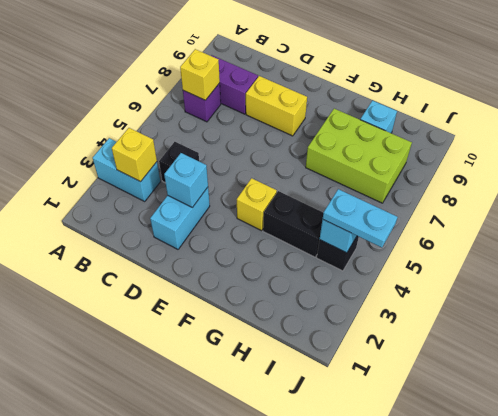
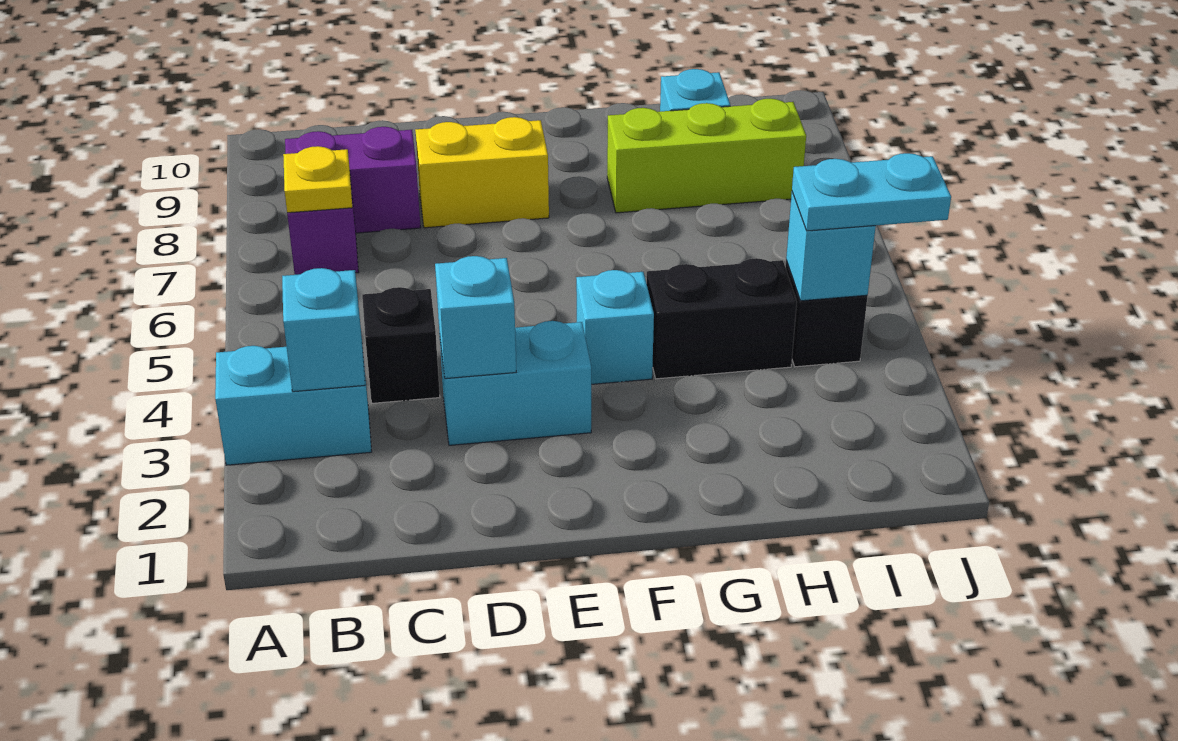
yellow brick B3 level 2 -> cyan brick B3 level 2
yellow brick B7 level 2 -> yellow plate B7 level 2
cyan brick D2:D3 level 1 -> cyan brick D3:E3 level 1
yellow brick F4 level 1 -> cyan brick F4 level 1
lime brick G7:I8 level 1 -> lime brick G8:I8 level 1

